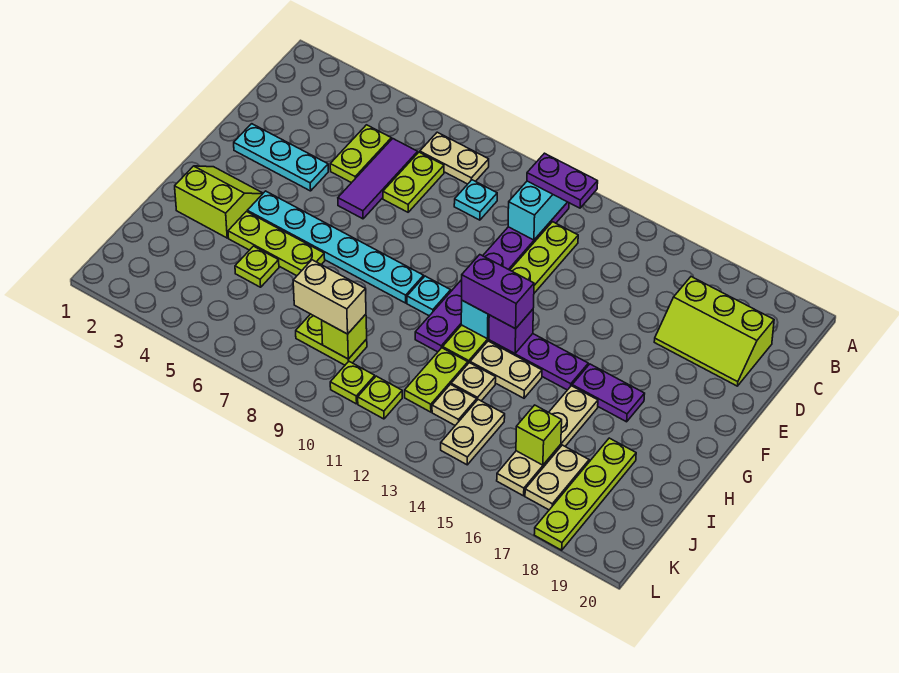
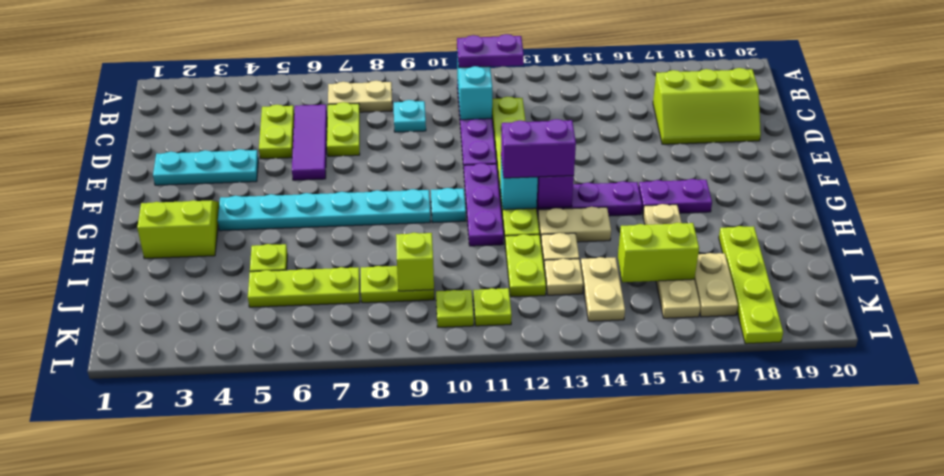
lime plate H4:H6 level 1 -> lime plate J5:J7 level 1
tan brick J8:J9 level 3 -> none
lime brick J16 level 2 -> lime brick J15:J16 level 2

